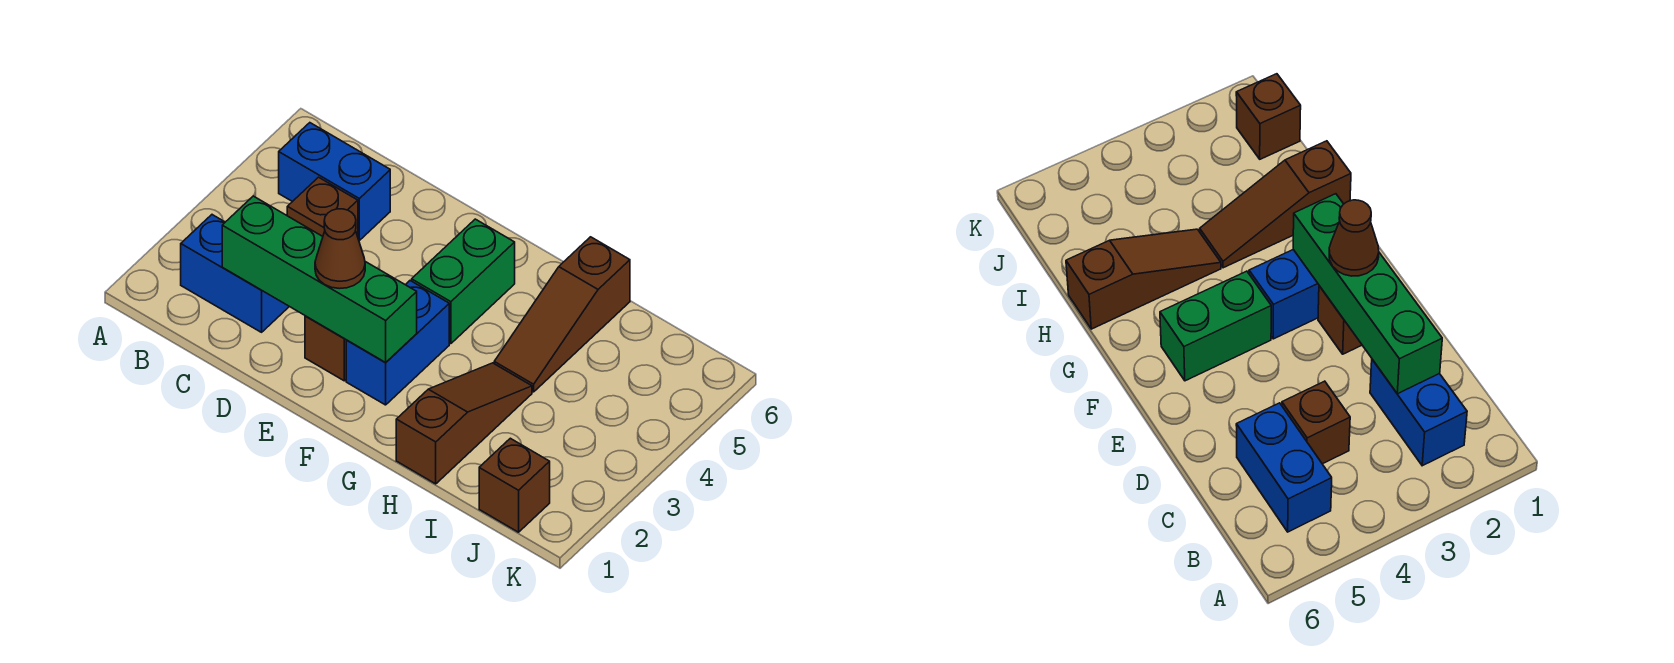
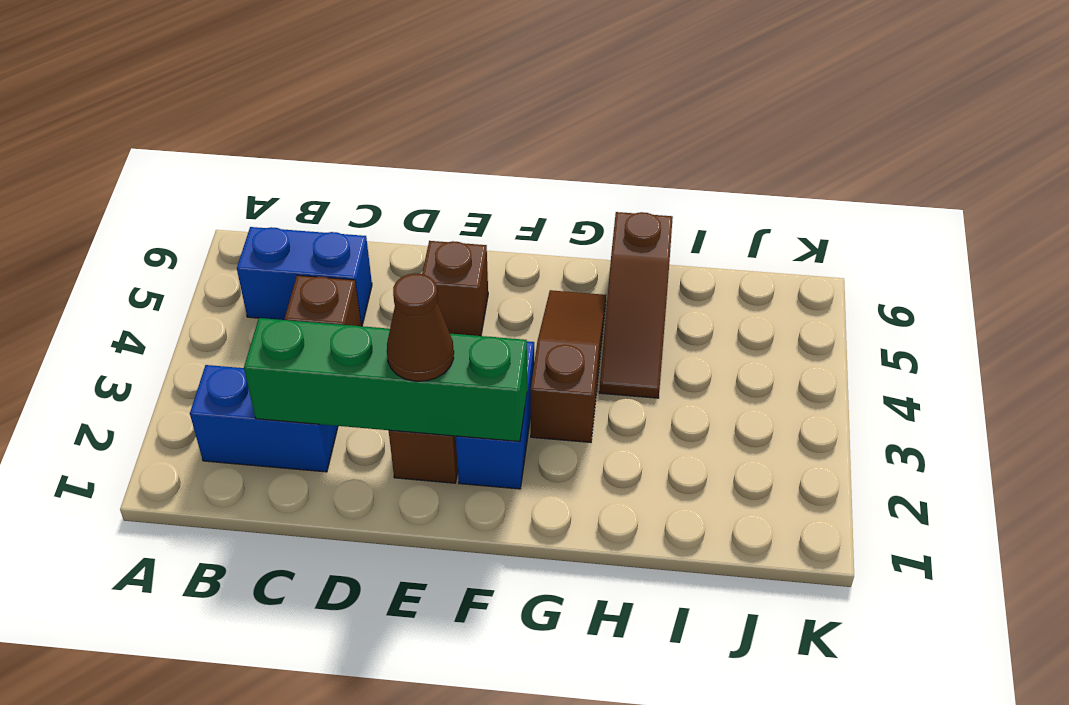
green brick F4:F5 level 1 -> none
brown slope H1:H3 level 1 top 1 -> brown slope G3:G5 level 1 top 3
brown brick J1 level 1 -> brown brick E5 level 1

